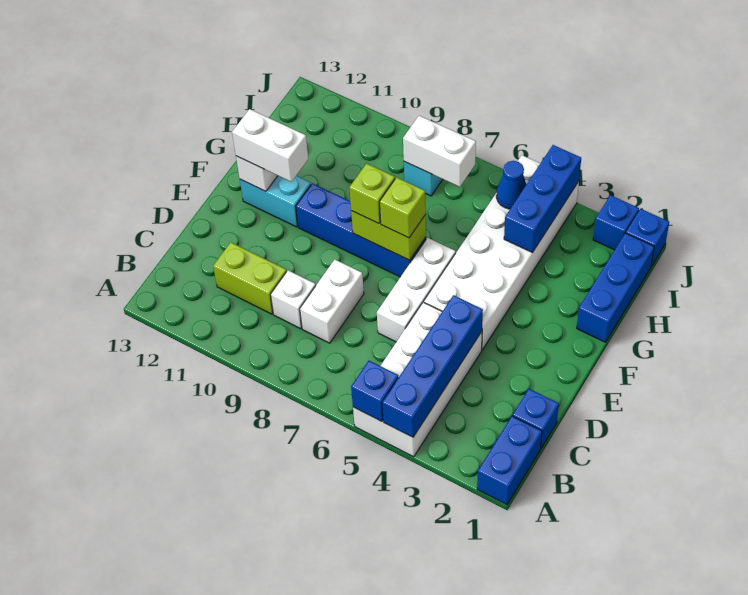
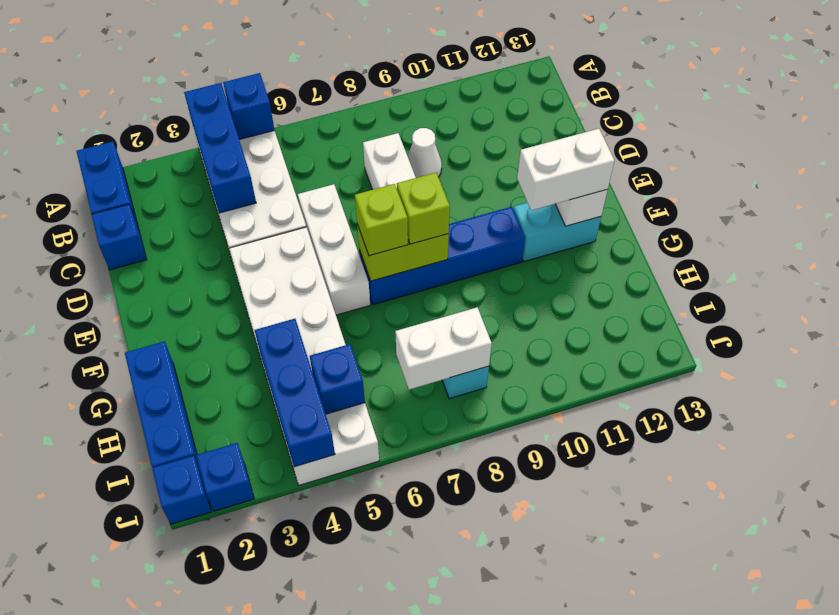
blue brick A4:D4 level 2 -> blue brick A4:C4 level 2
white brick C9 level 1 -> white cone C9 level 1
lime brick C10:C11 level 1 -> none
blue cone I5 level 2 -> blue brick I5 level 2

